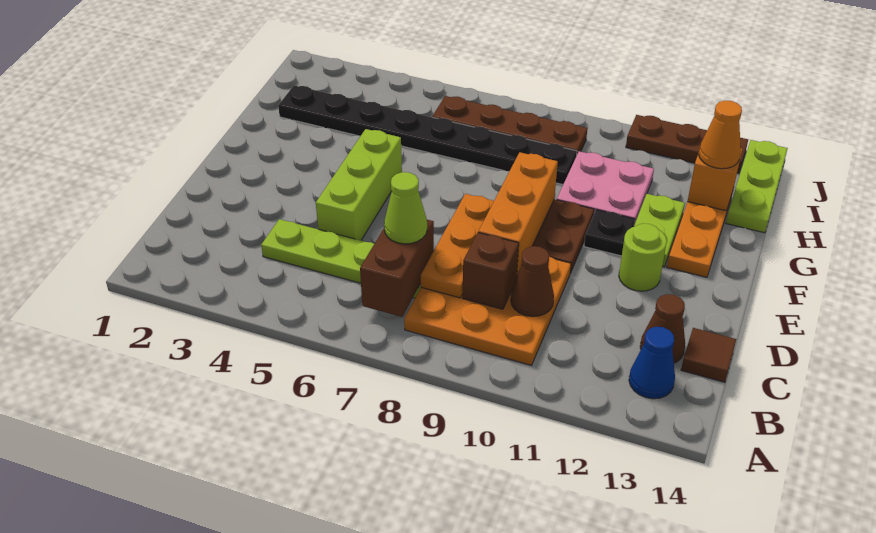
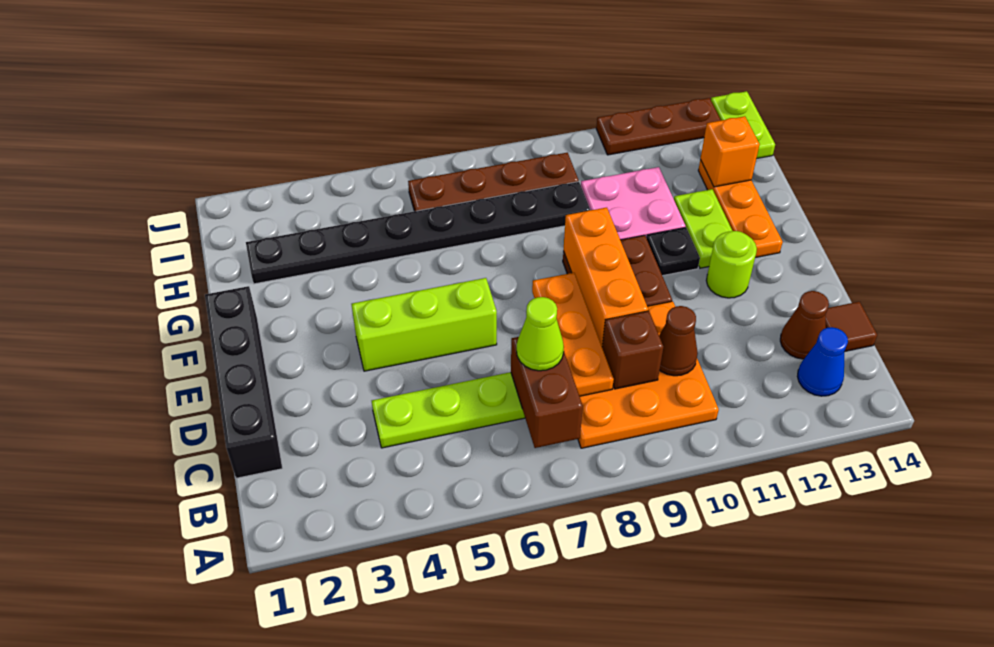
none -> black brick C1:F1 level 1
lime brick D5:F5 level 1 -> lime brick E4:E6 level 1
orange cone H13 level 3 -> none
lime plate H14:J14 level 1 -> lime plate I14:J14 level 1

